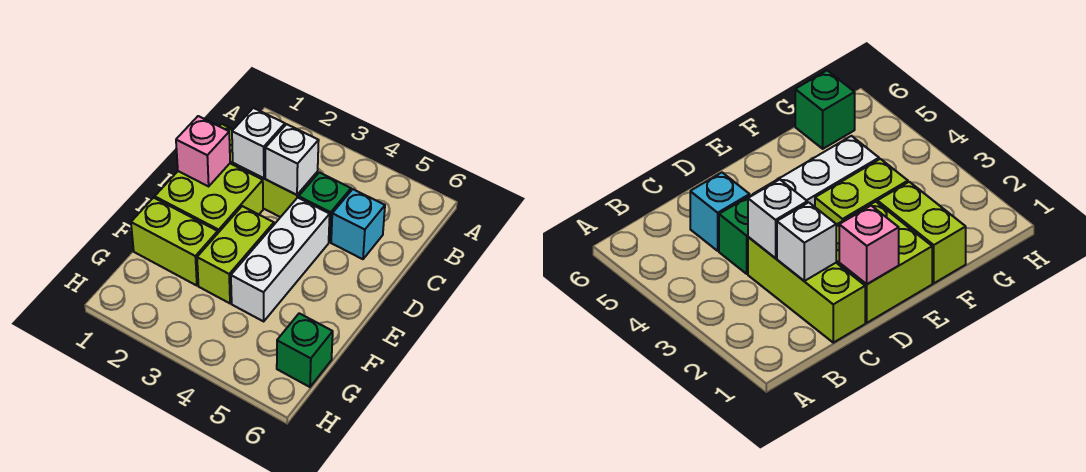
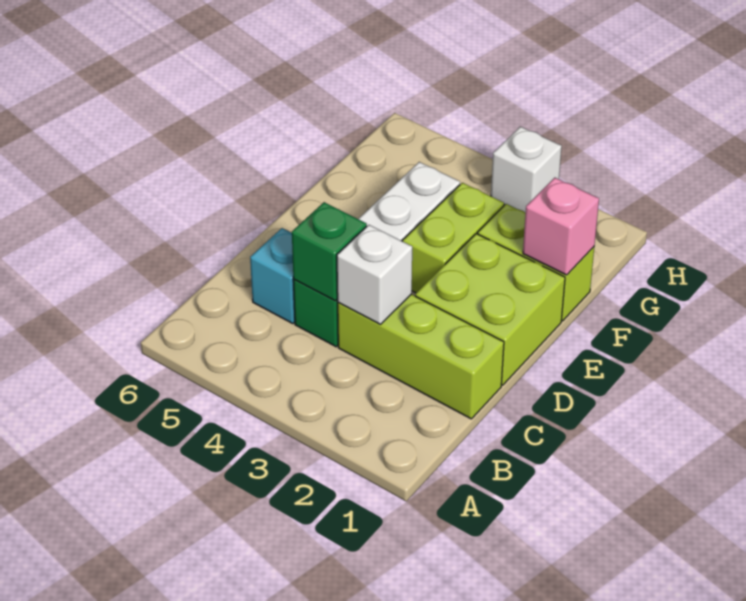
white brick C2 level 2 -> white brick H3 level 1
pink brick D1 level 2 -> pink brick F1 level 2
green brick G6 level 1 -> green brick C4 level 2

